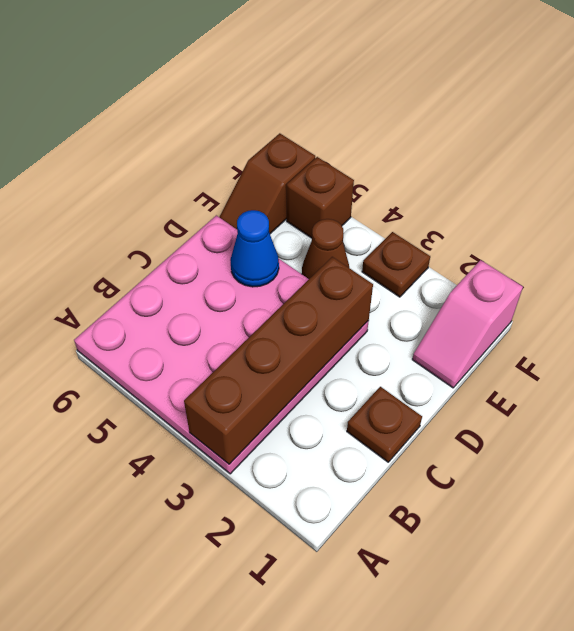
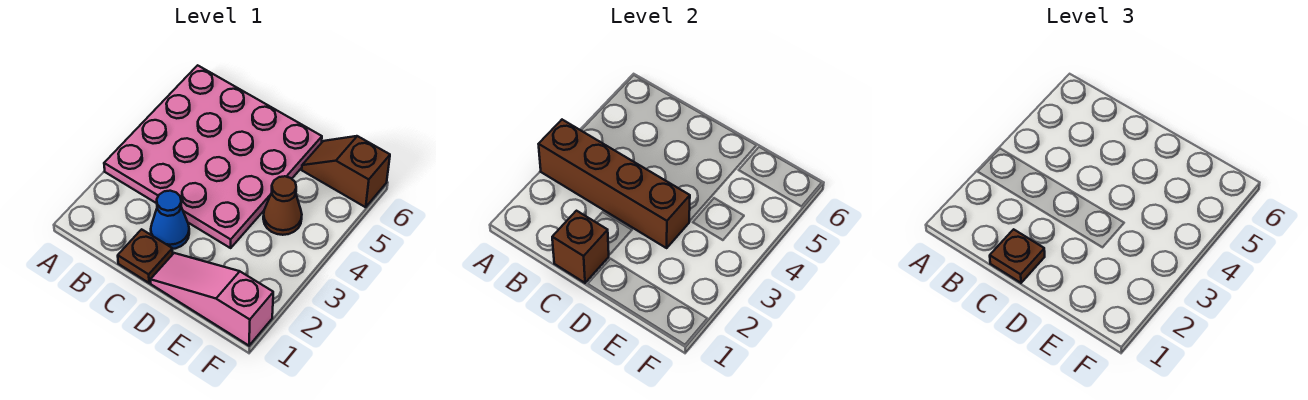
blue cone D5 level 2 -> blue cone C2 level 1
pink slope E1:F1 level 1 top F -> pink slope D1:F1 level 1 top F
brown plate F3 level 1 -> brown plate C1 level 3
brown brick F5 level 1 -> brown brick C1 level 2

